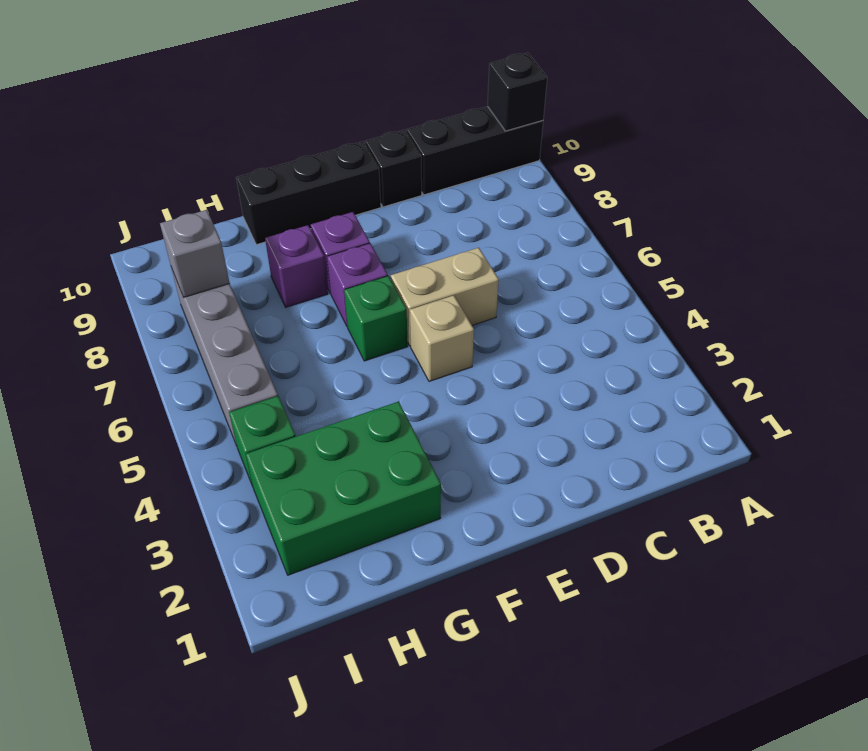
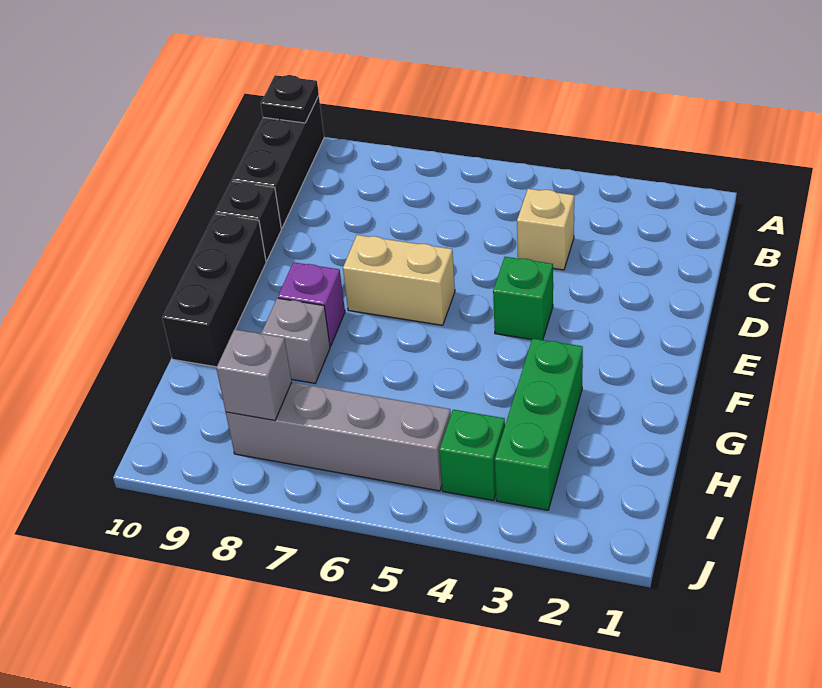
black brick A10 level 2 -> black plate A10 level 2
tan brick D6:E6 level 1 -> tan brick E6:E7 level 1
tan brick E5 level 1 -> tan brick C4 level 1
green brick F6 level 1 -> green brick E4 level 1
purple brick F7 level 1 -> none
green brick G2:I3 level 1 -> green brick G3:I3 level 1
purple brick G8 level 1 -> grey brick G8 level 1

